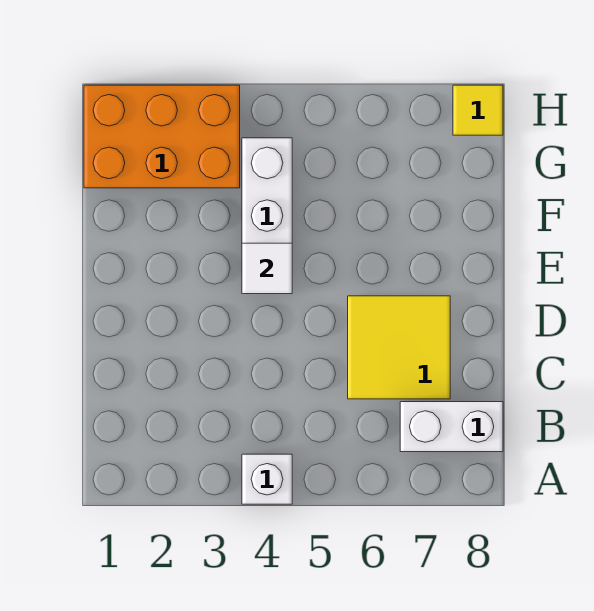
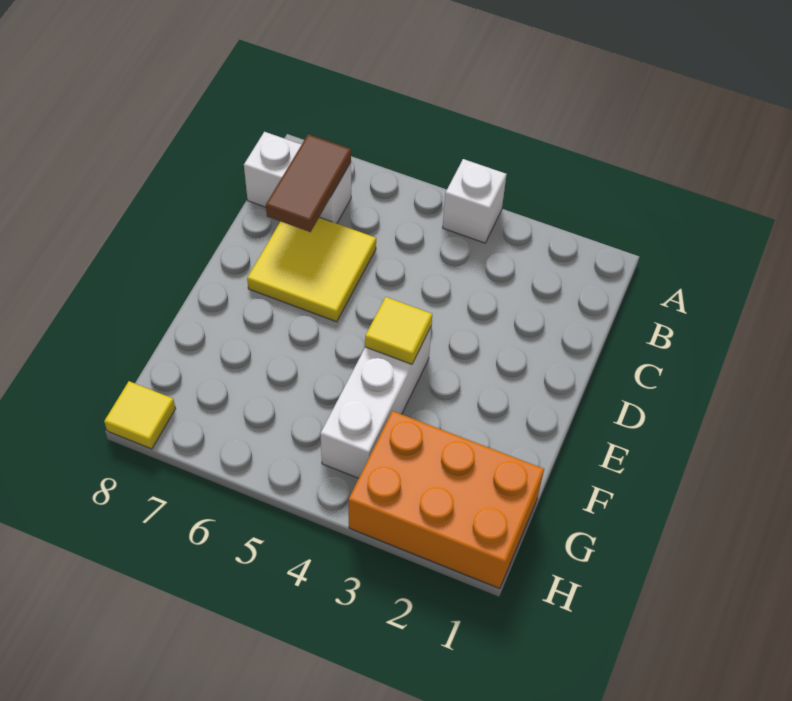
none -> brown tile B7:C7 level 2
white tile E4 level 2 -> yellow tile E4 level 2

